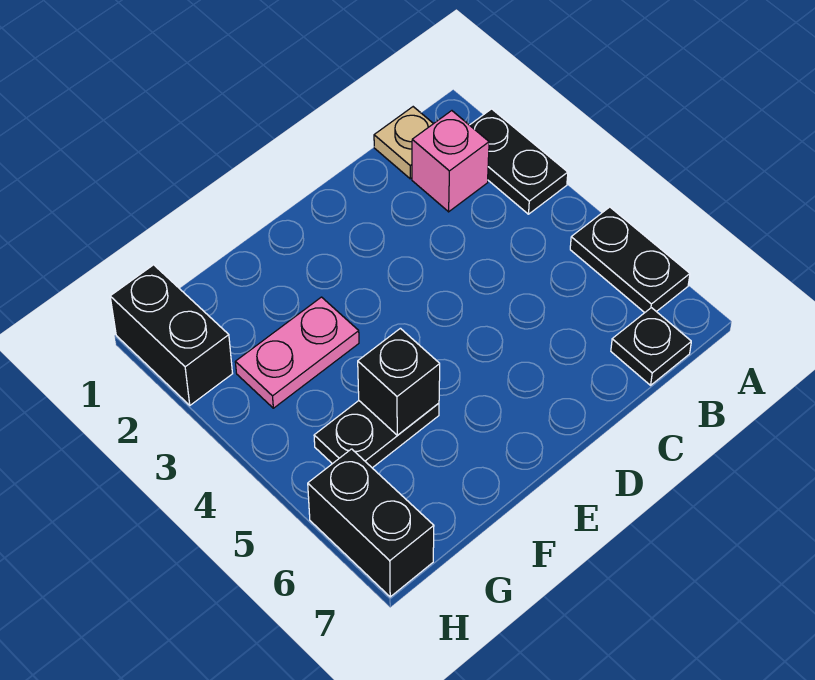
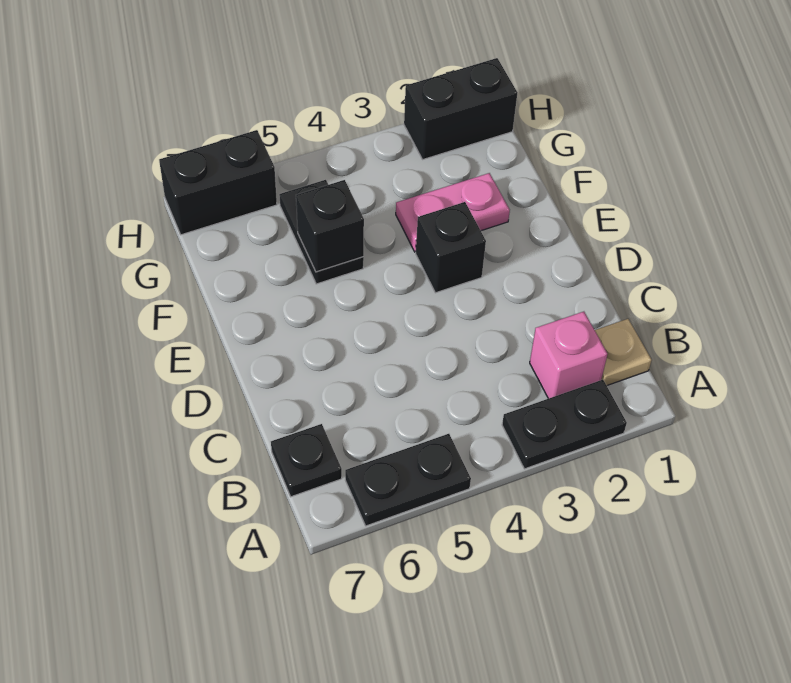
none -> black brick E3 level 1
pink plate F3:G3 level 1 -> pink plate F2:F3 level 1

